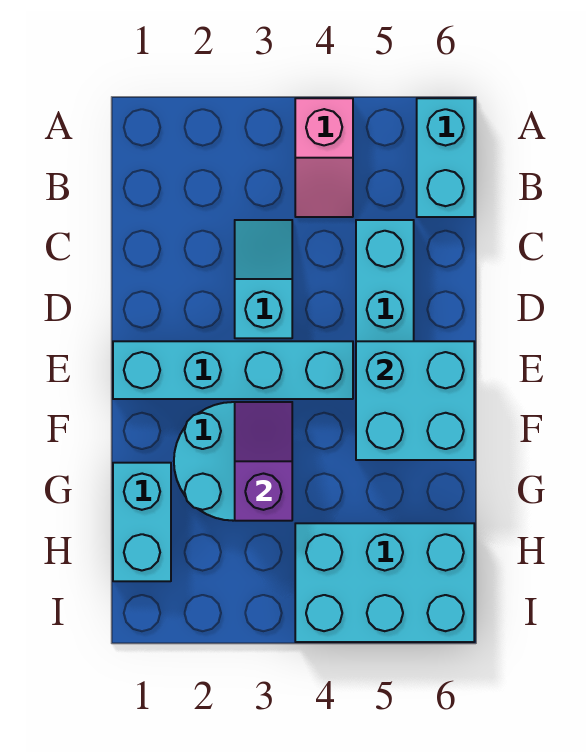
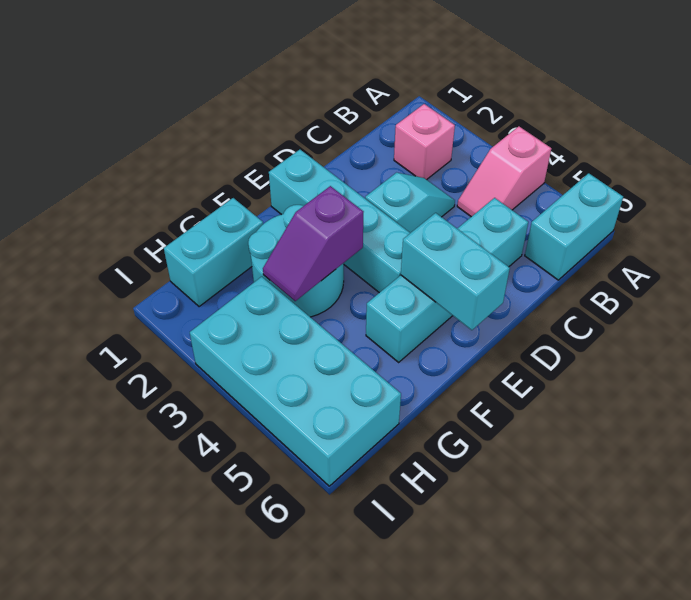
none -> pink brick B2 level 1
cyan brick E5:F6 level 2 -> cyan brick E5:E6 level 2
purple slope F3:G3 level 2 top G -> purple slope F3:G3 level 2 top F
cyan brick H4:I6 level 1 -> cyan brick H3:I6 level 1

